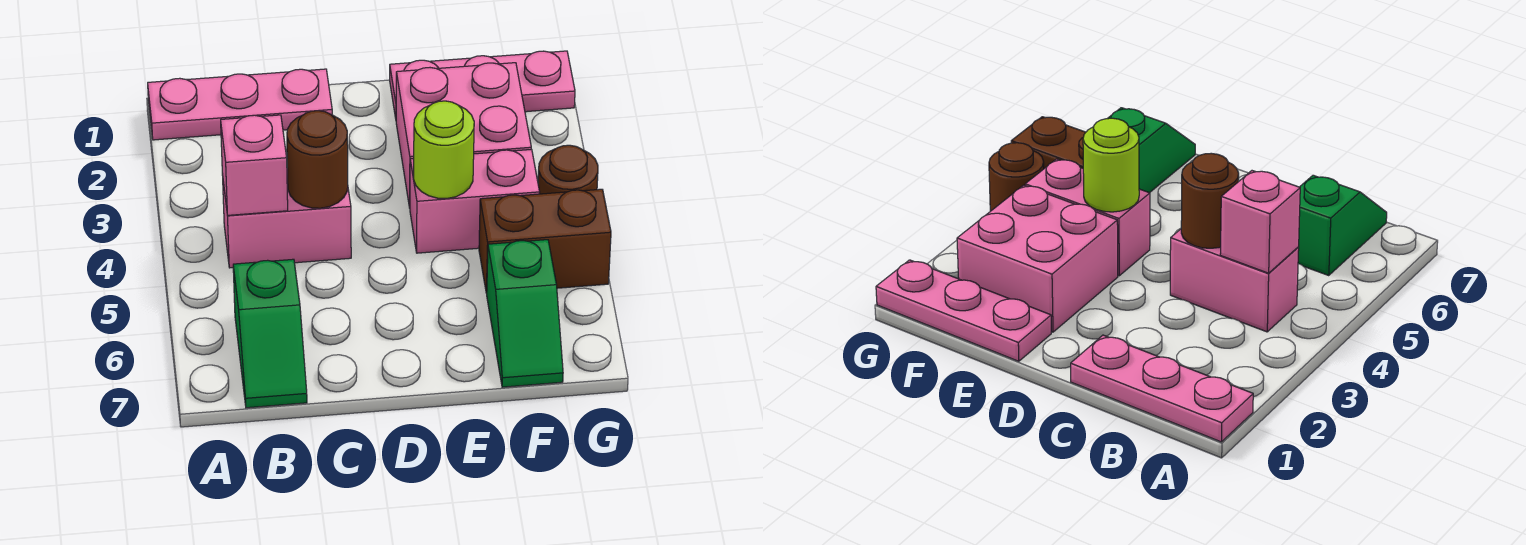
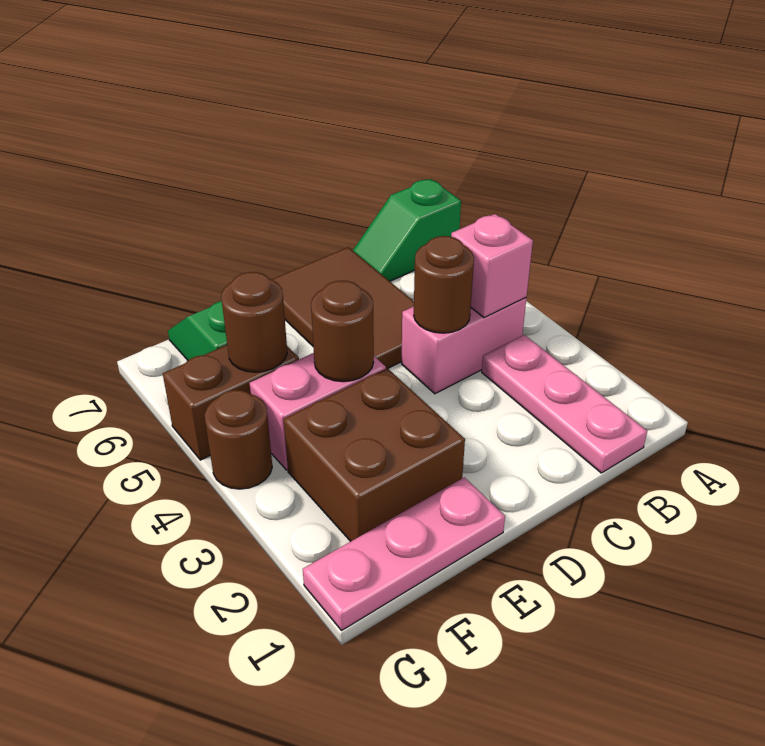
pink plate A1:C1 level 1 -> pink plate B1:B3 level 1
green slope B6:B7 level 1 top 6 -> green slope A7:B7 level 1 top A
none -> brown tile C5:D7 level 1
pink brick E2:F3 level 1 -> brown brick E2:F3 level 1
lime round brick E4 level 2 -> brown round brick E4 level 2
none -> brown round brick F5 level 2

